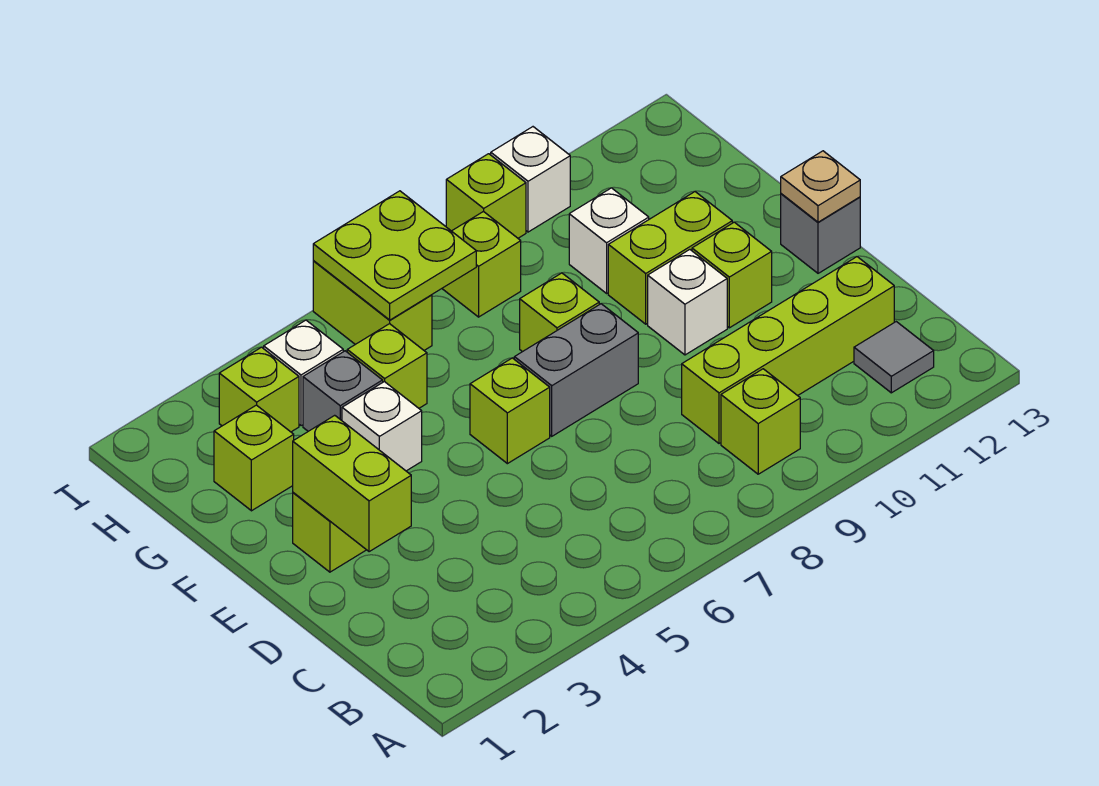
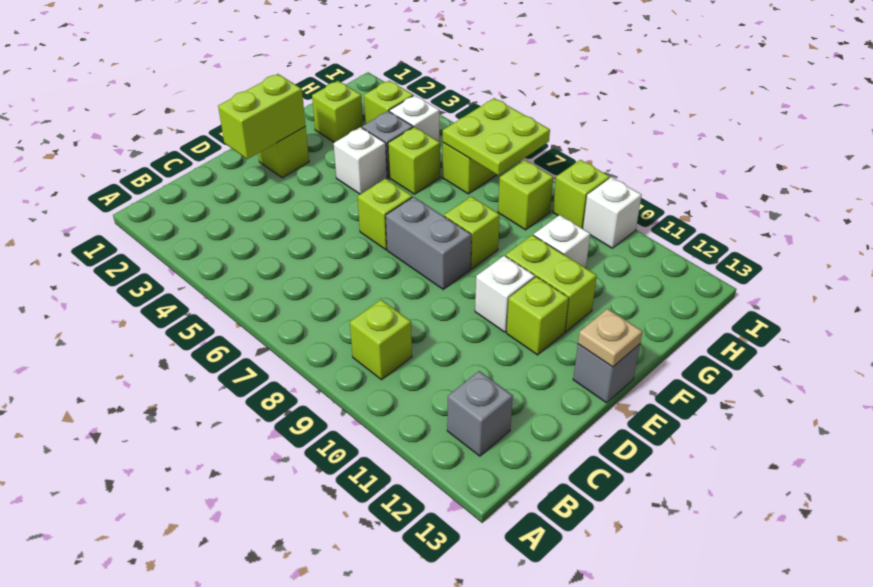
grey tile B12 level 1 -> grey brick B12 level 1
lime brick C9:C12 level 1 -> none

